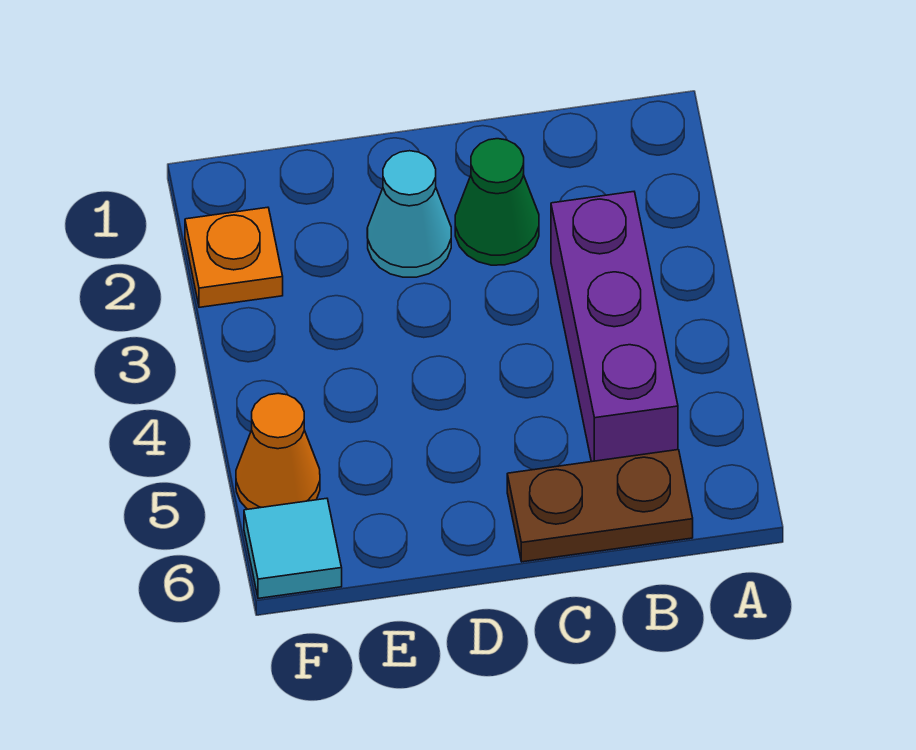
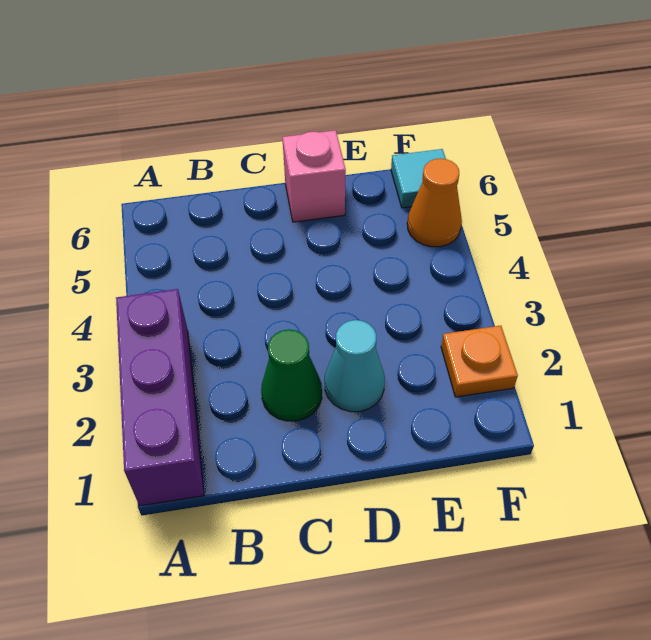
purple brick B3:B5 level 1 -> purple brick A1:A3 level 1
brown plate B6:C6 level 1 -> none
none -> pink brick D6 level 1

